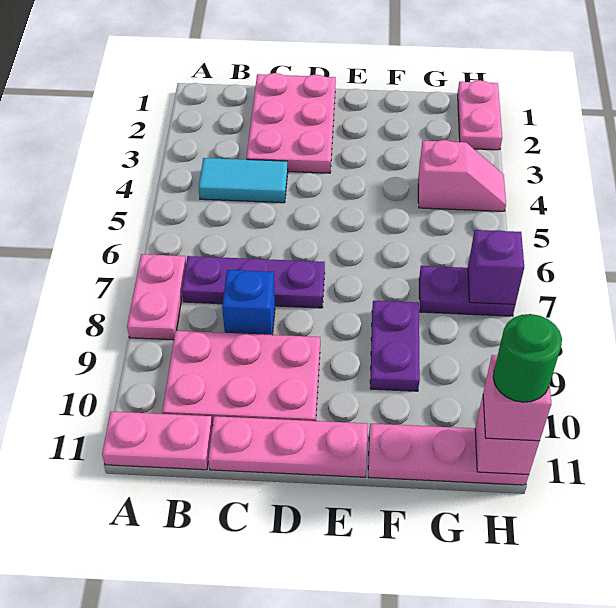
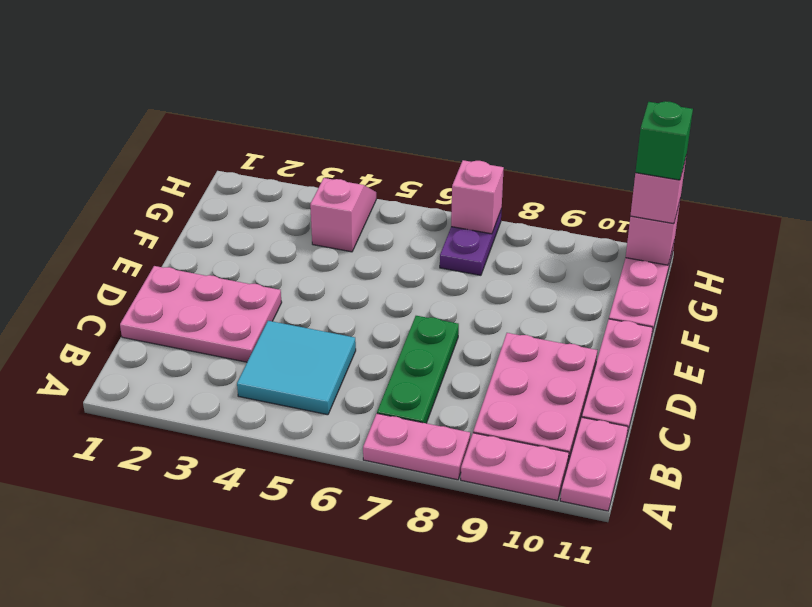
cyan tile B4:C4 level 1 -> cyan tile B4:C5 level 1
purple plate B7:D7 level 1 -> green plate B7:D7 level 1
blue brick C8 level 1 -> none
purple plate F8:F9 level 1 -> none
pink plate H1:H2 level 1 -> pink plate A9:A10 level 1
purple brick H7 level 2 -> pink brick H7 level 2
green round brick H11 level 4 -> green brick H11 level 4

